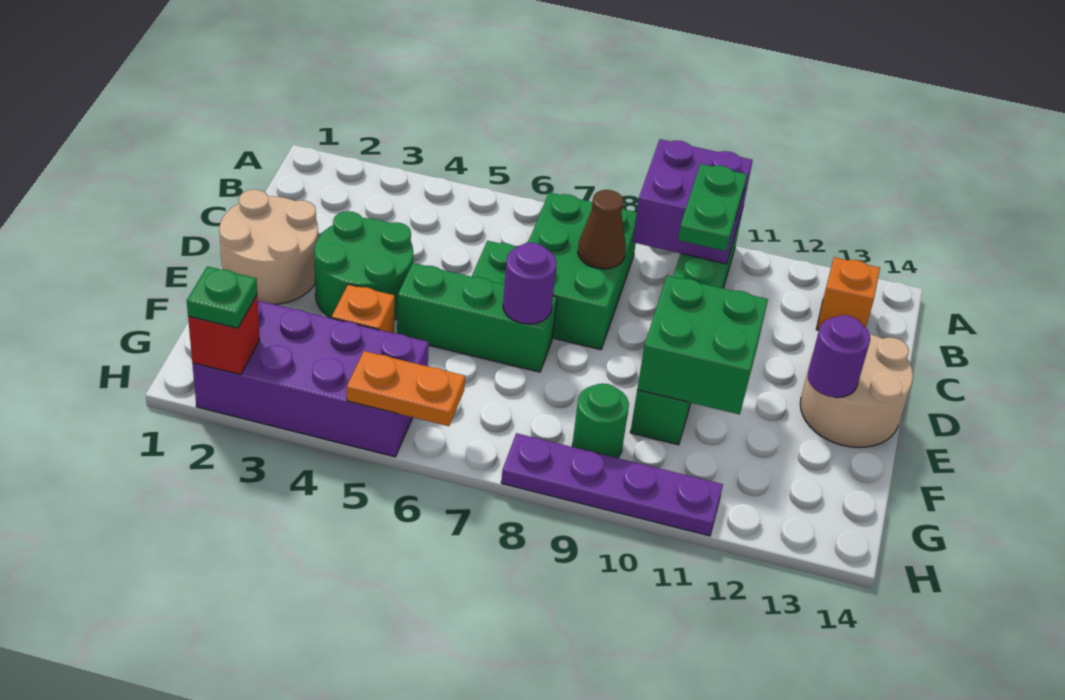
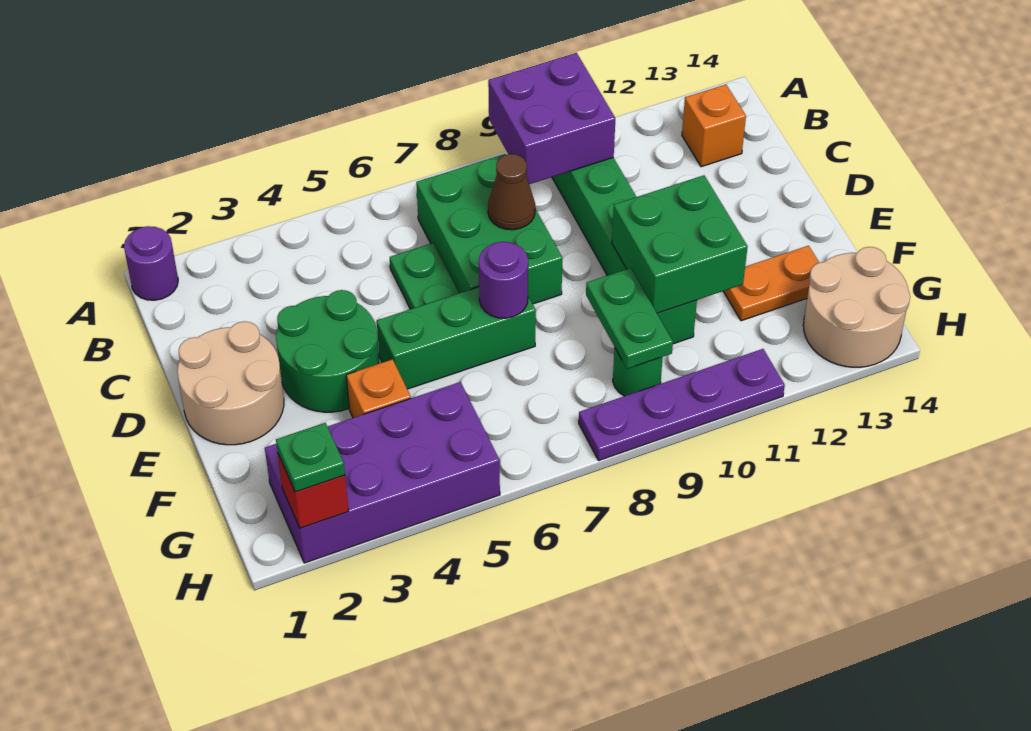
green plate B10:C10 level 3 -> green plate F9:G9 level 2
tan round brick D13:E14 level 1 -> tan round brick G13:H14 level 1
purple round brick E13 level 2 -> purple round brick A1 level 1
orange plate H5:H6 level 2 -> orange plate F12:F13 level 1

